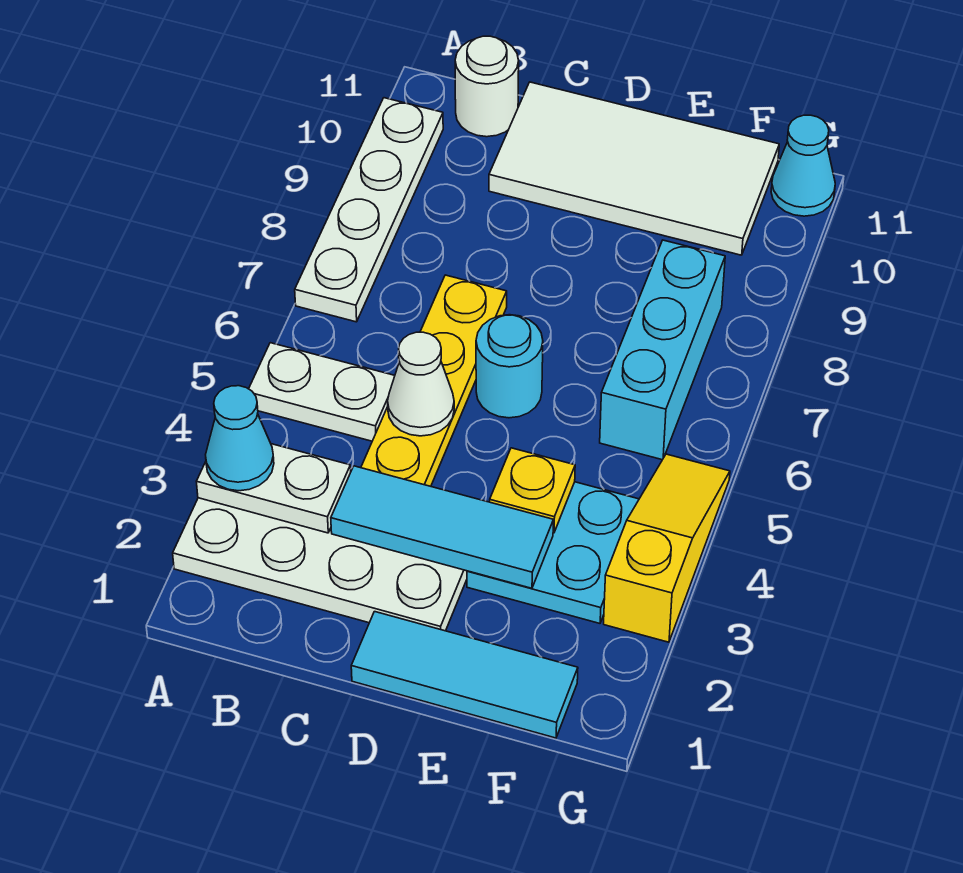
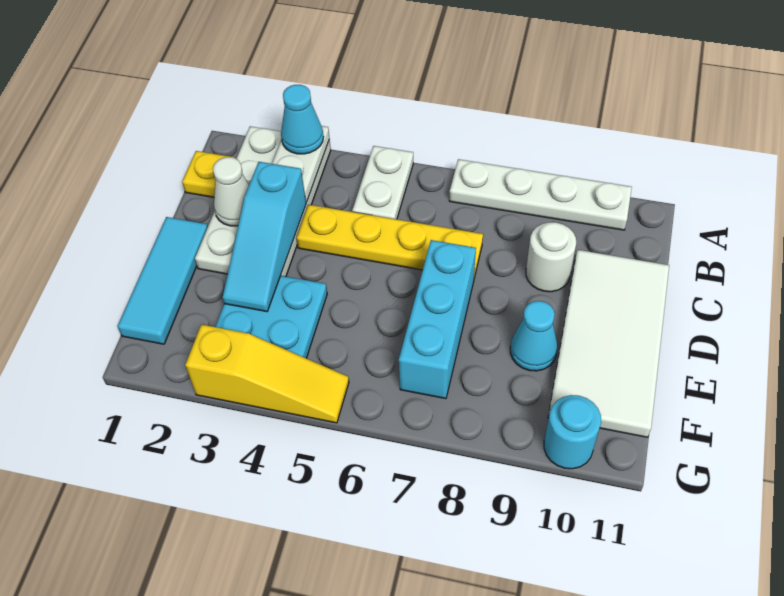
white round brick B11 level 1 -> white round brick C9 level 1
cyan tile C3:E3 level 2 -> cyan slope C3:E3 level 2 top C
white cone C5 level 2 -> white cone C2 level 2
cyan round brick D6 level 1 -> cyan round brick G10 level 1
yellow plate E4 level 2 -> yellow plate B1 level 1
cyan brick F6:F8 level 1 -> cyan brick D7:F7 level 1
cyan cone G11 level 1 -> cyan cone E9 level 1

